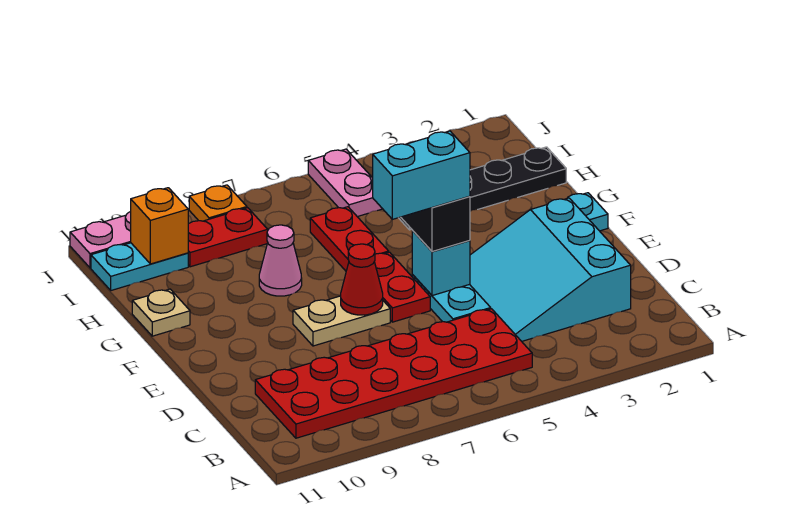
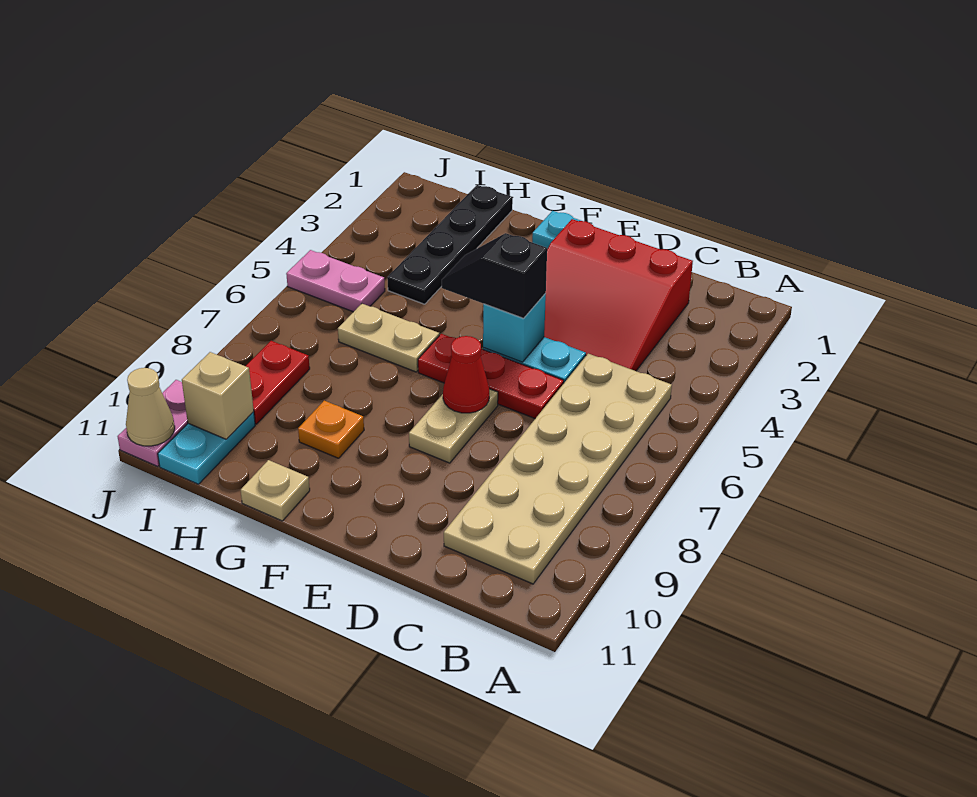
red plate B5:C10 level 1 -> tan plate B5:C10 level 1
cyan slope C2:E4 level 1 top 2 -> red slope C2:E4 level 1 top 2
cyan brick E5:E6 level 4 -> none
red plate E6:F6 level 1 -> red plate D6:F6 level 1
red plate G6:H6 level 1 -> tan plate G6:H6 level 1
pink cone G8 level 1 -> none
orange brick I10 level 2 -> tan brick I10 level 2
orange plate J8 level 1 -> orange plate G9 level 1
none -> tan cone J11 level 2

